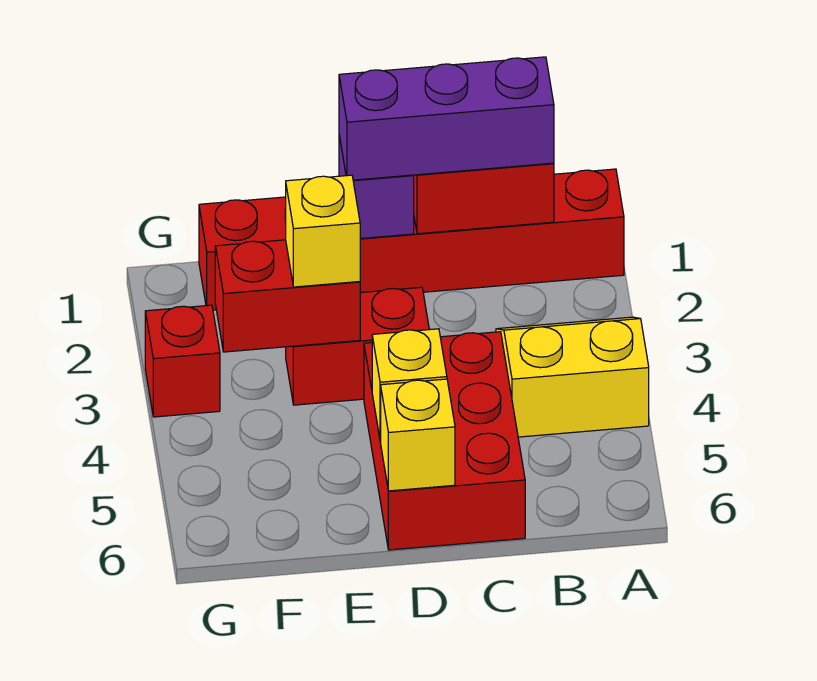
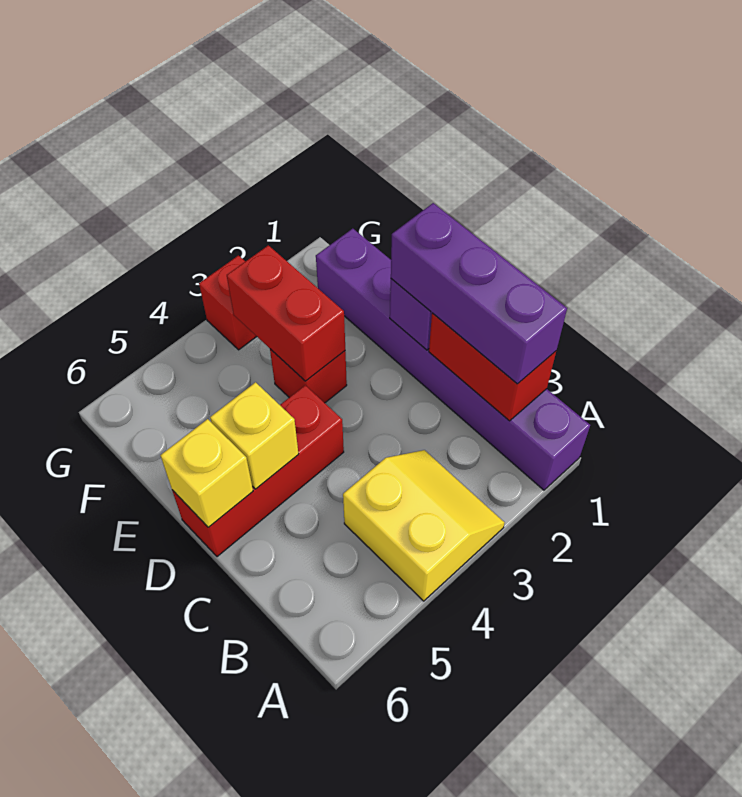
red brick A1:F1 level 1 -> purple brick A1:F1 level 1
red brick C4:D6 level 1 -> red brick D4:D6 level 1
red brick D3:E3 level 1 -> red brick E3 level 1
yellow brick E3 level 3 -> none

